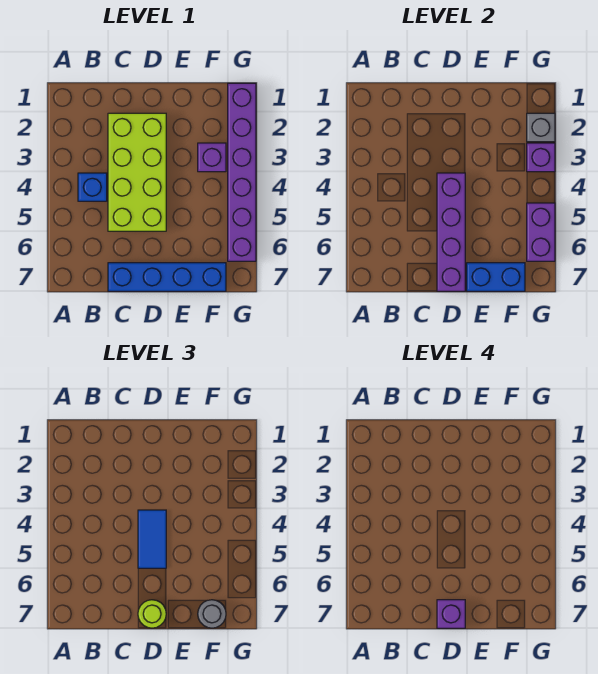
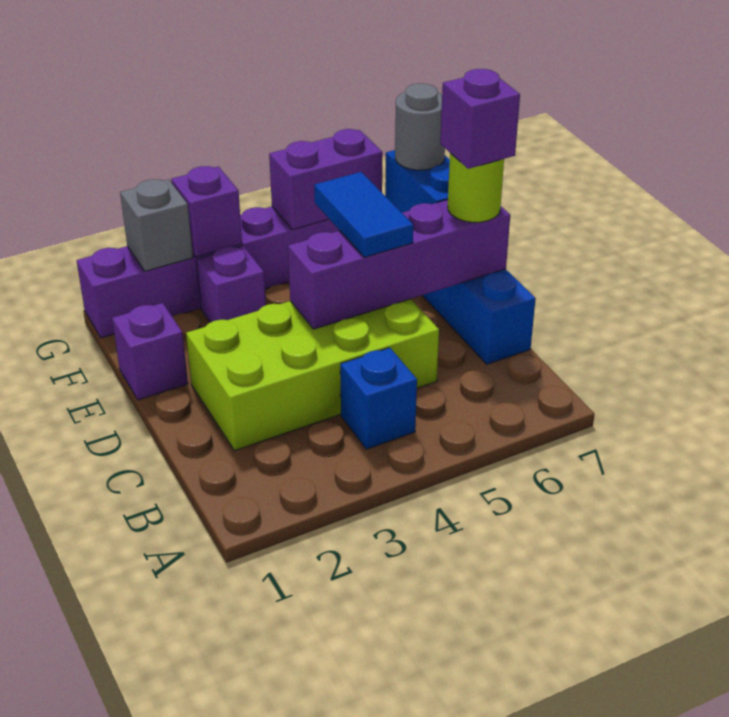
blue tile D4:D5 level 3 -> blue tile D5:E5 level 3
none -> purple brick E1 level 1

